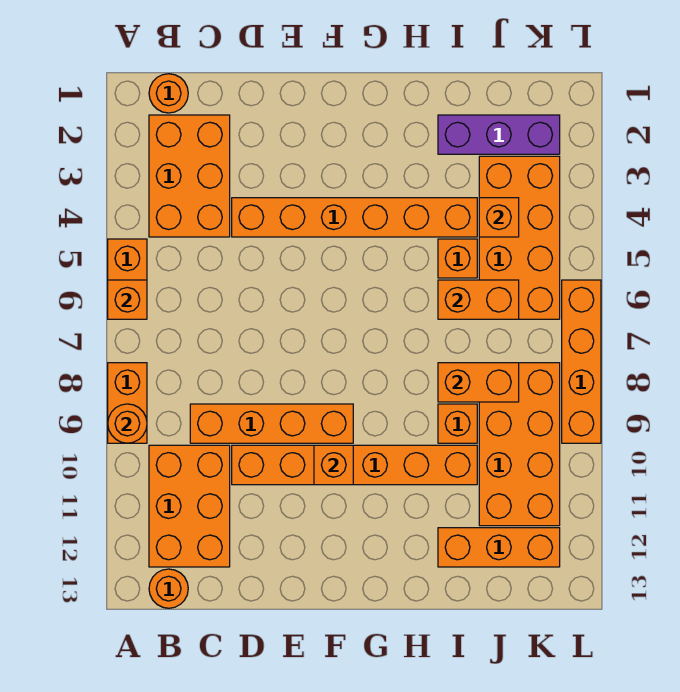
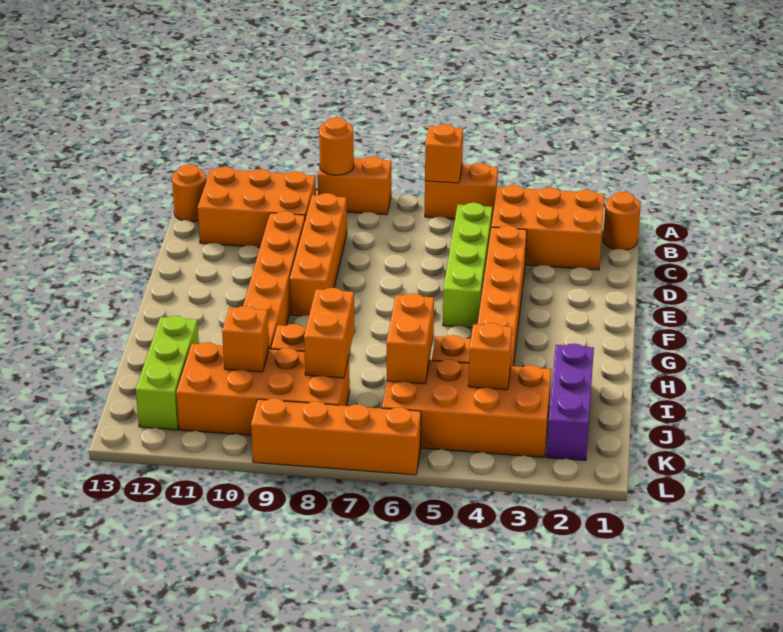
none -> lime brick C5:F5 level 1
orange brick F10 level 2 -> orange brick J10 level 2
orange brick I12:K12 level 1 -> lime brick I12:K12 level 1

